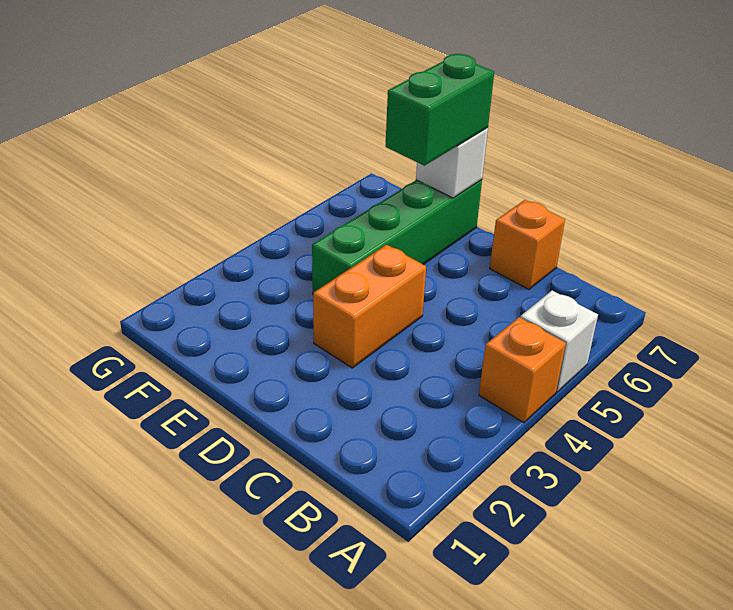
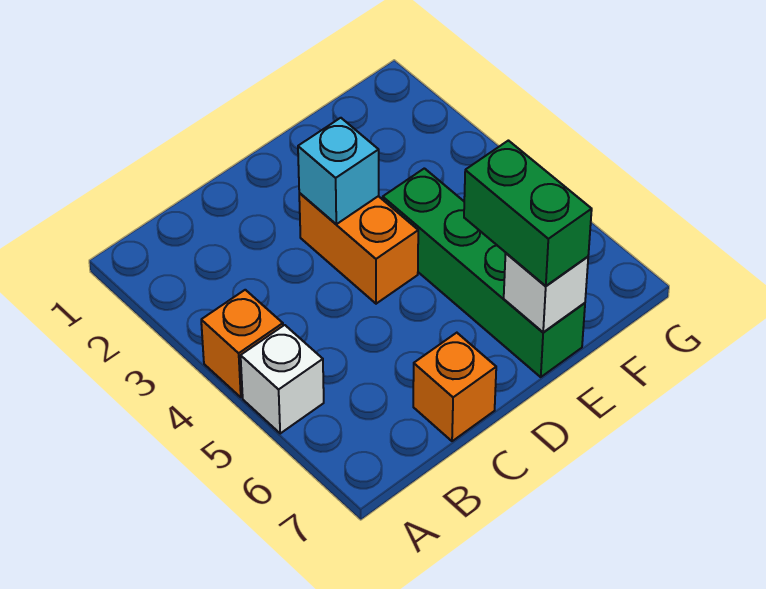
none -> cyan brick D3 level 2

